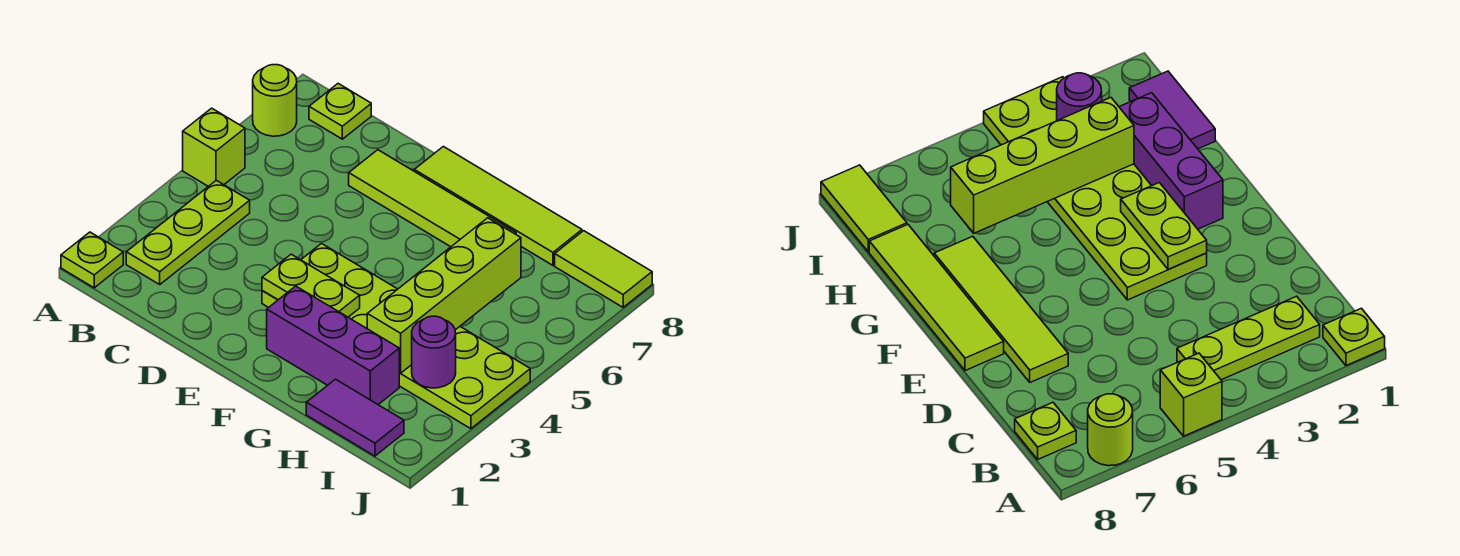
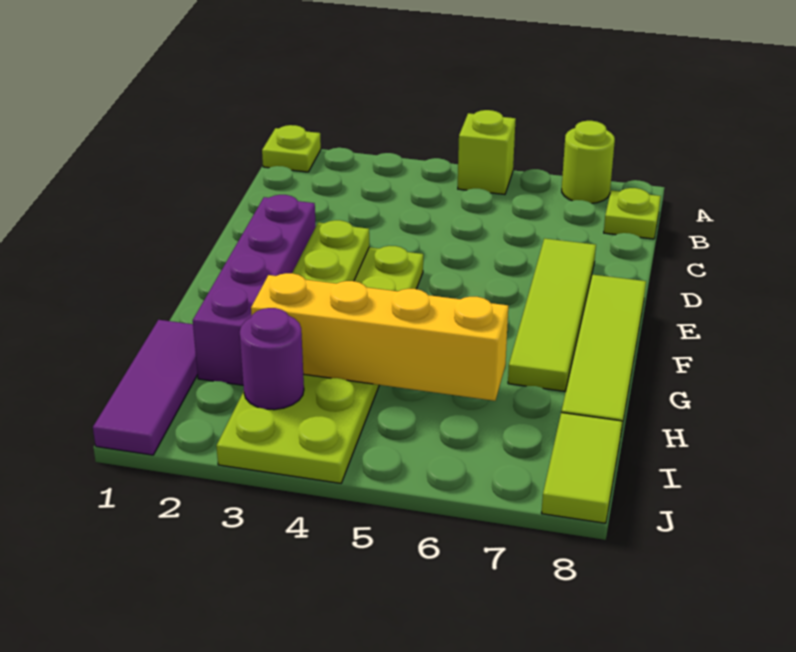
lime plate B2:B4 level 1 -> none
purple brick F2:H2 level 1 -> purple brick E2:H2 level 1
purple tile H1:I1 level 1 -> purple tile H1:J1 level 1
lime brick H3:H6 level 2 -> yellow brick H3:H6 level 2

